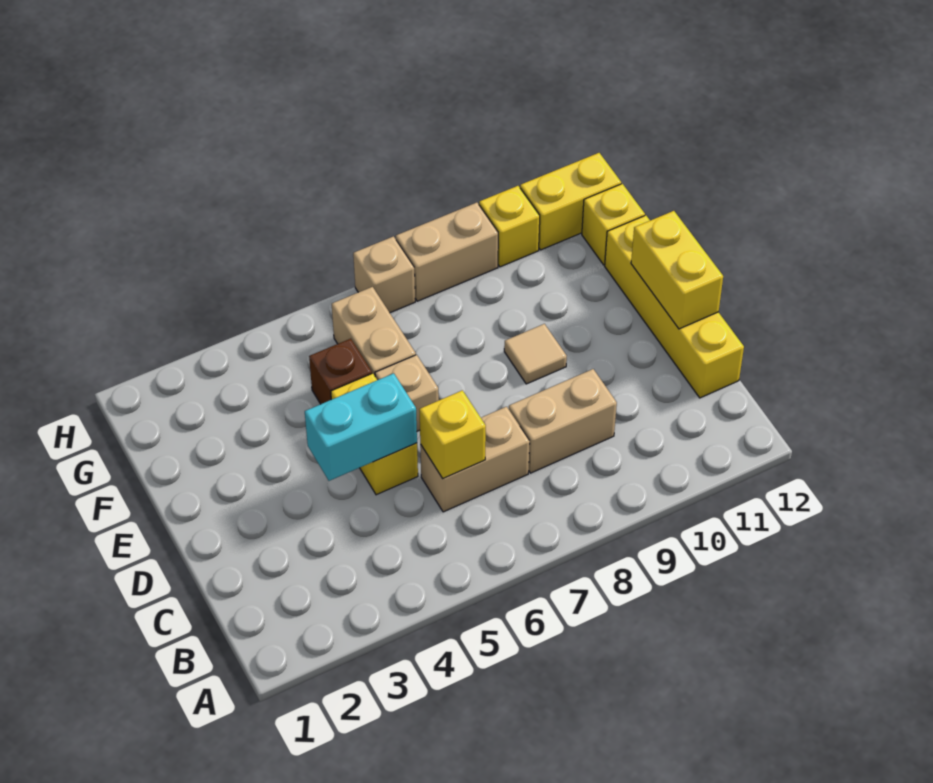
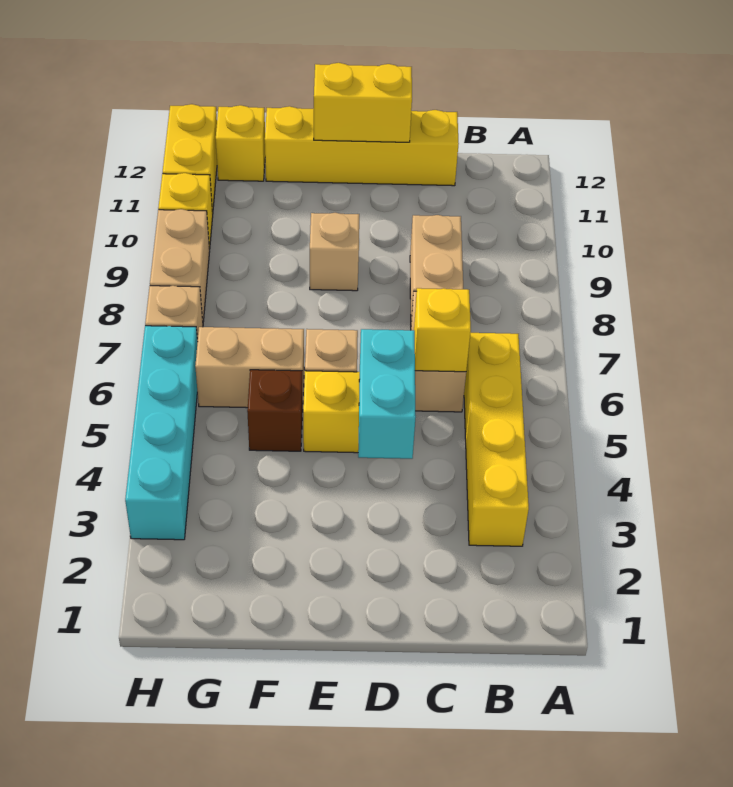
none -> yellow brick B3:B6 level 1
tan tile E9 level 1 -> tan brick E9 level 1
none -> cyan brick H3:H6 level 1

